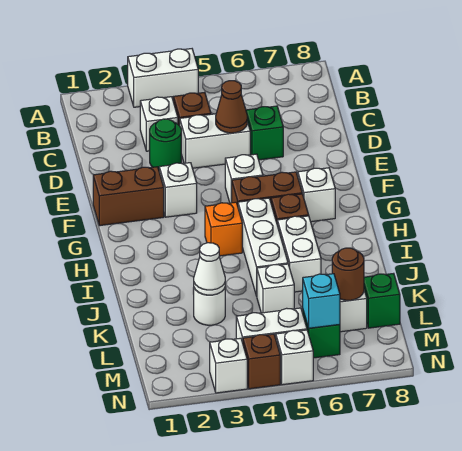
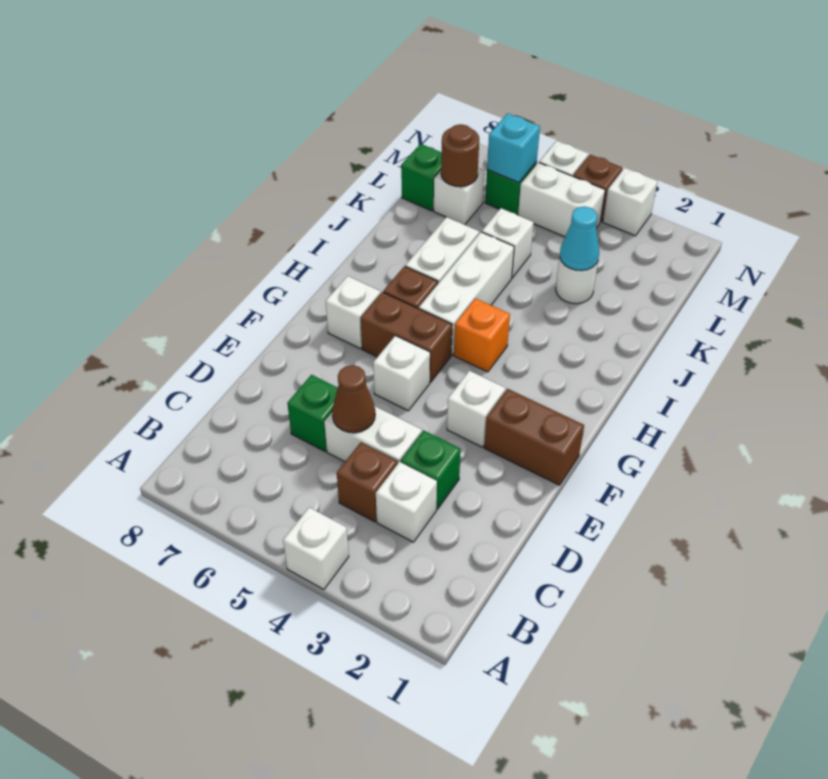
white brick A3:A4 level 1 -> white brick A4 level 1
green round brick D3 level 1 -> green brick D3 level 1
white cone K3 level 2 -> cyan cone K3 level 2

